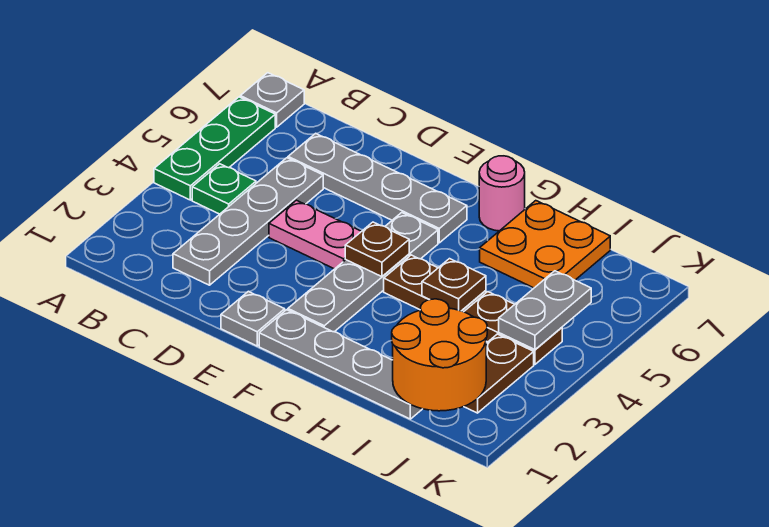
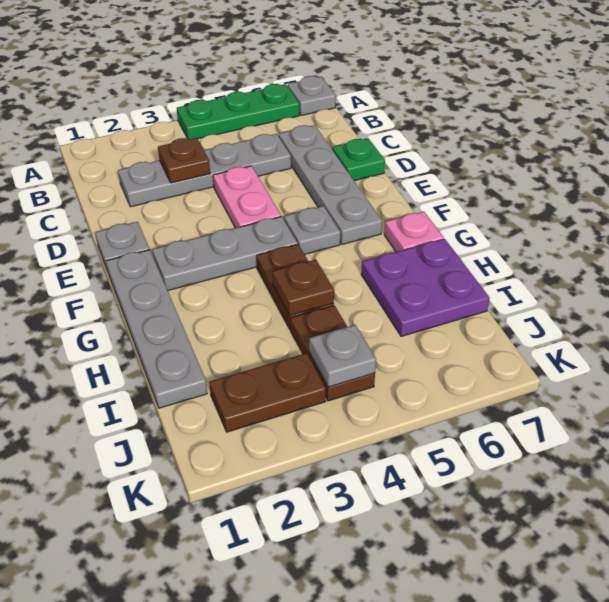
green plate B4 level 1 -> green plate D7 level 1
brown plate F4 level 2 -> brown plate C3 level 2
pink round brick G7 level 1 -> pink plate G7 level 1
orange plate H6:I7 level 1 -> purple plate H6:I7 level 1
orange round brick I1:J2 level 2 -> none
grey plate J4:J5 level 2 -> grey plate J4 level 2

